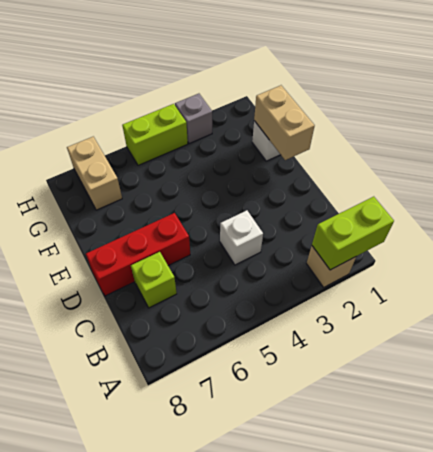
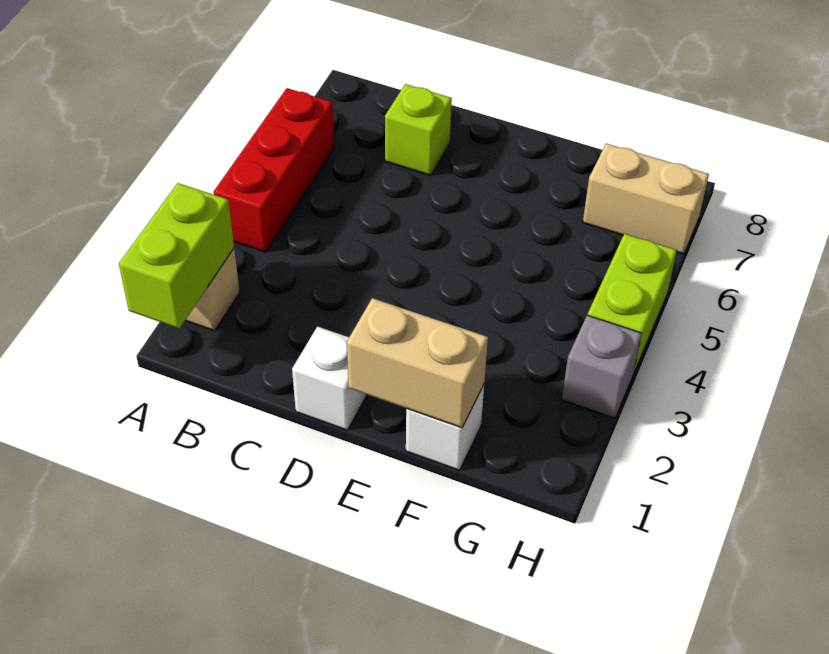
white brick C4 level 1 -> white brick D1 level 1
red brick D6:D8 level 1 -> red brick A4:A6 level 1

